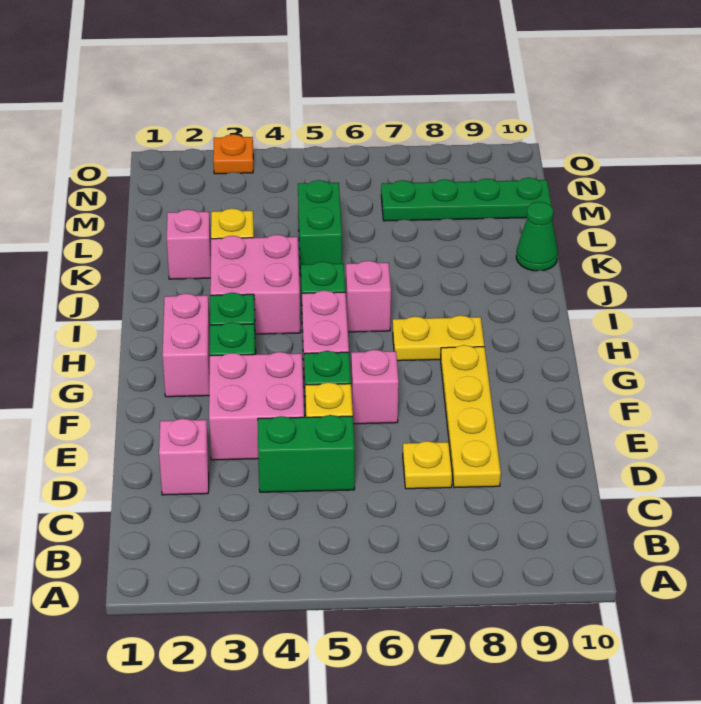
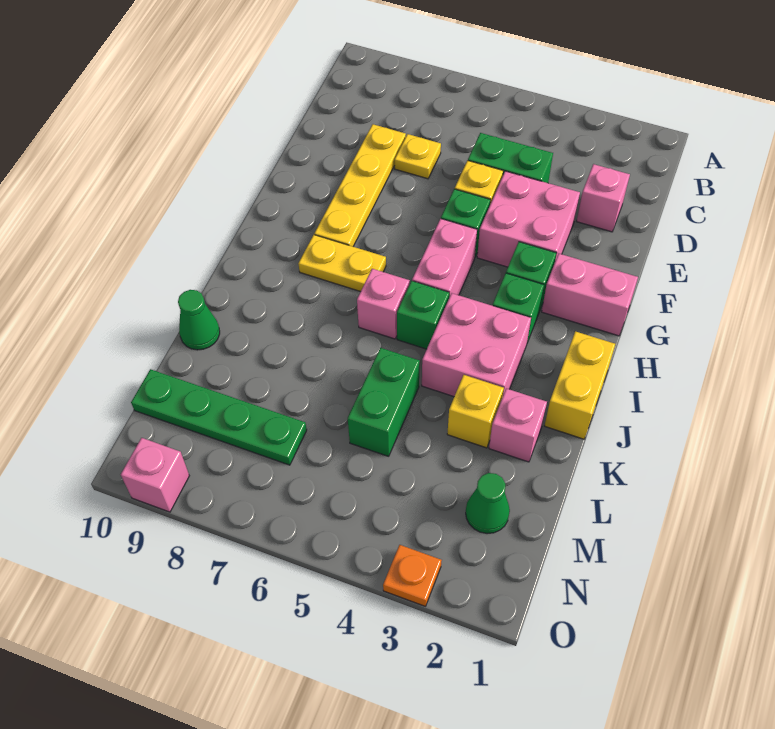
pink brick F6 level 1 -> pink brick O9 level 1
pink brick G2:H2 level 1 -> pink brick G1:G2 level 1
none -> yellow brick I1:J1 level 1
none -> green cone M2 level 1

